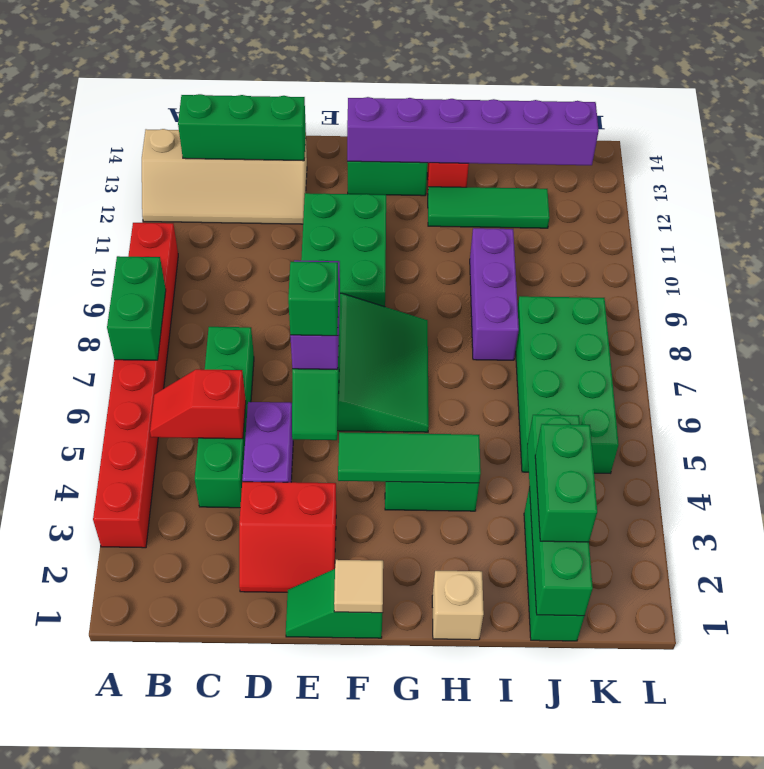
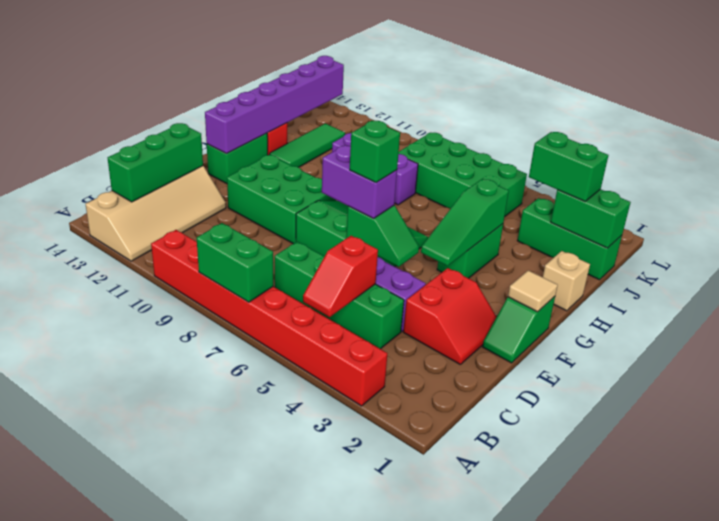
green tile F4:H4 level 2 -> green slope F4:H4 level 2 top H
green brick J1:J4 level 2 -> green brick J1:J2 level 2

